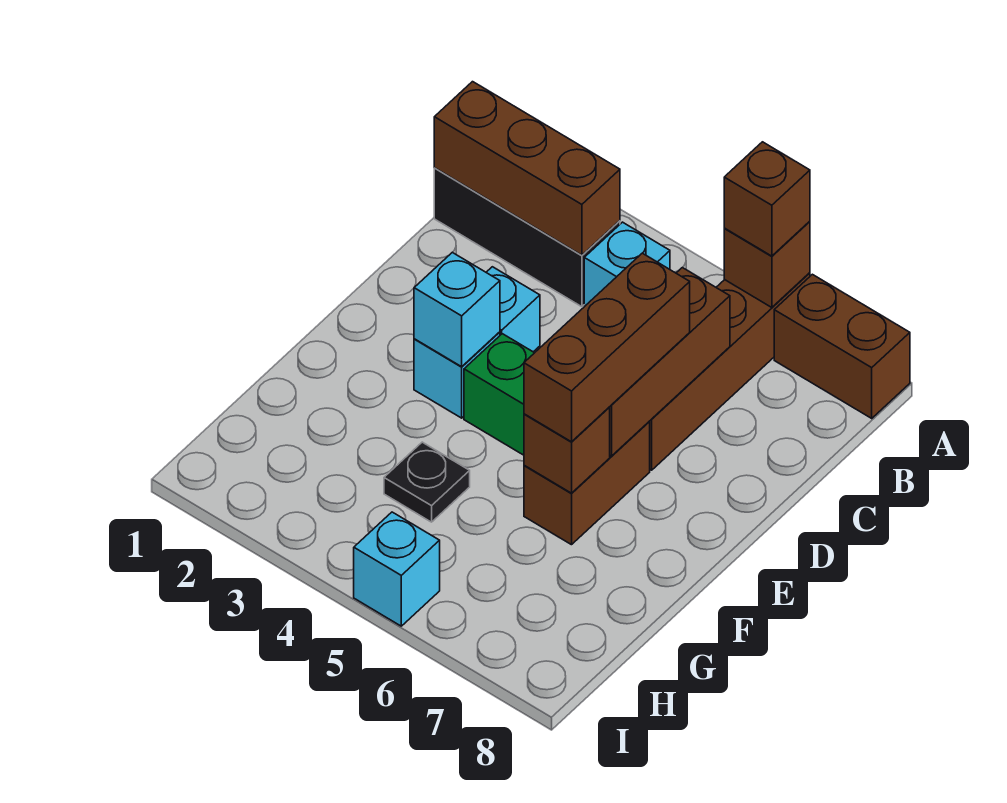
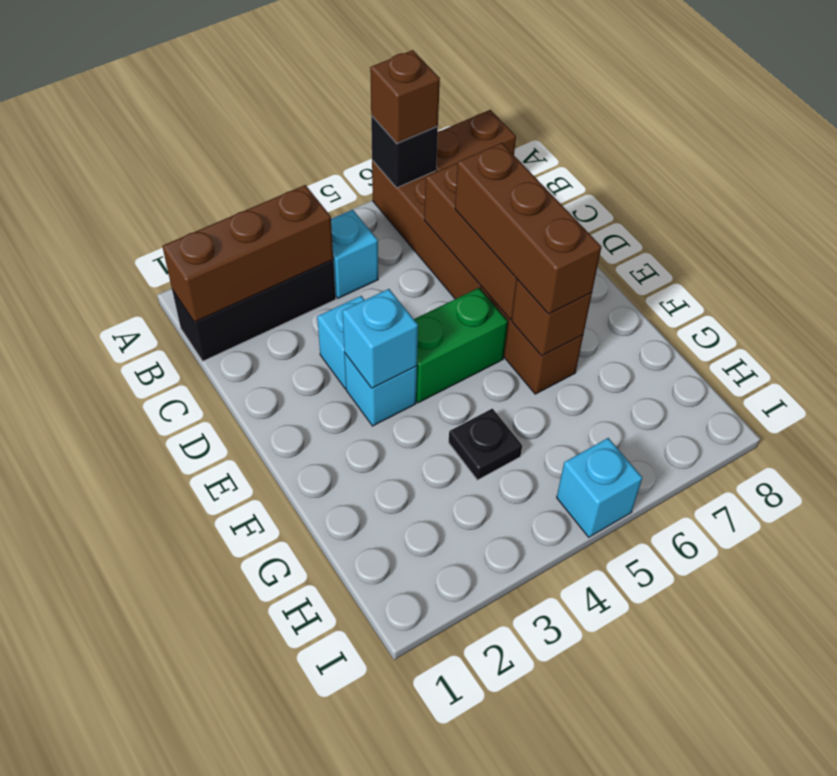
brown brick A6 level 2 -> black brick A6 level 2

